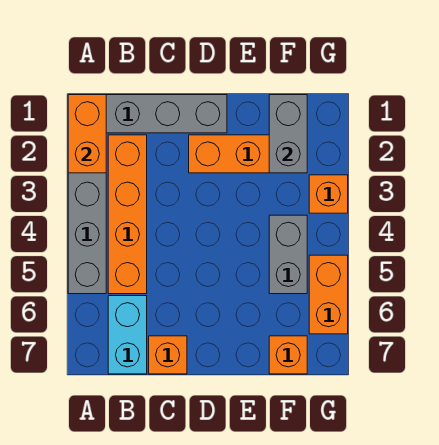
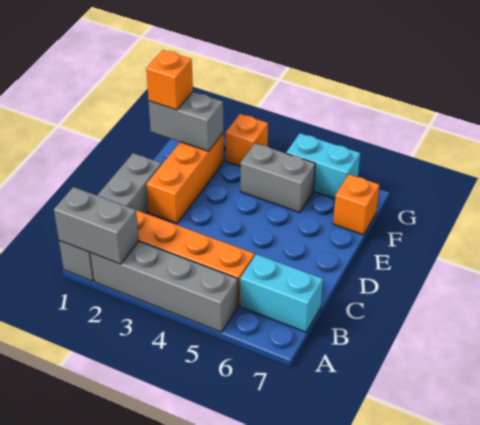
orange brick A1:A2 level 2 -> grey brick A1:A2 level 2
orange brick C7 level 1 -> orange brick F1 level 3
orange brick G5:G6 level 1 -> cyan brick G5:G6 level 1

